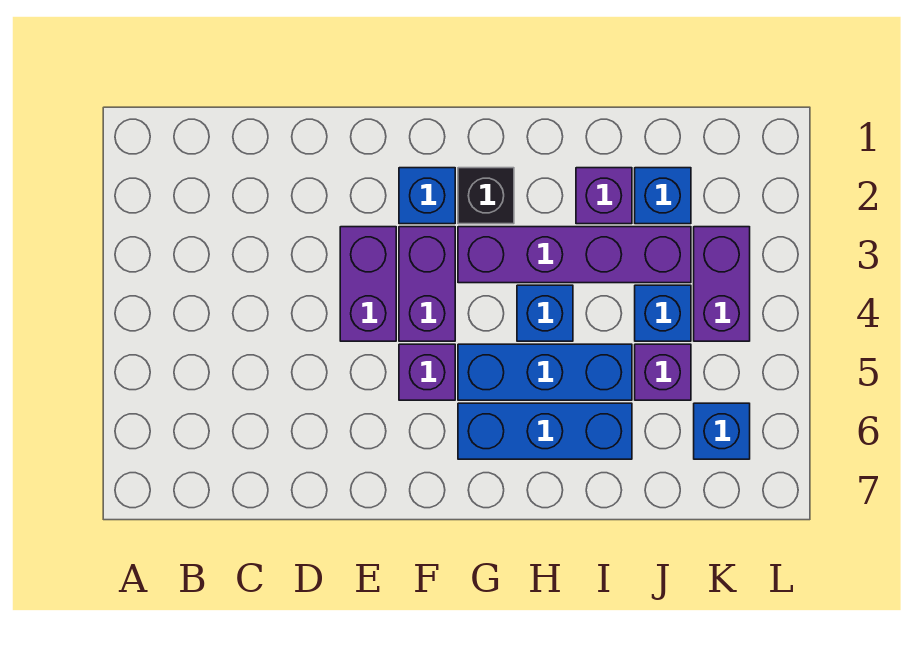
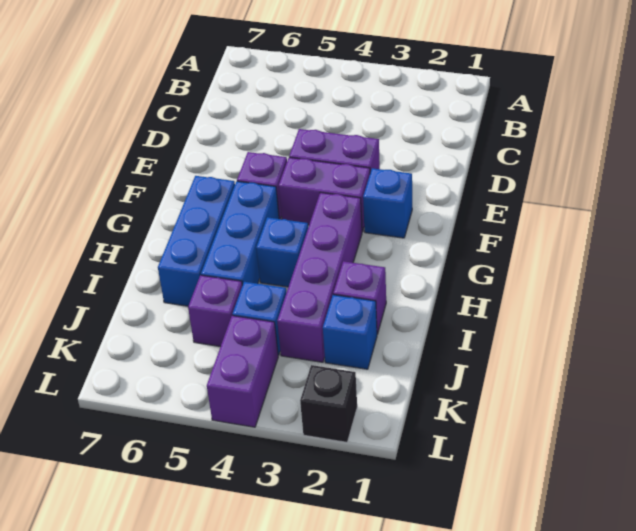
black brick G2 level 1 -> black brick L2 level 1
purple brick K3:K4 level 1 -> purple brick K4:L4 level 1
blue brick K6 level 1 -> none

